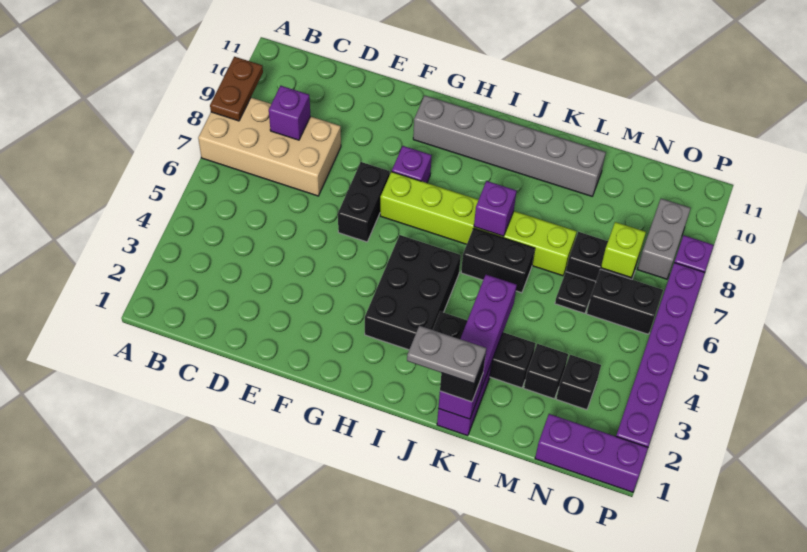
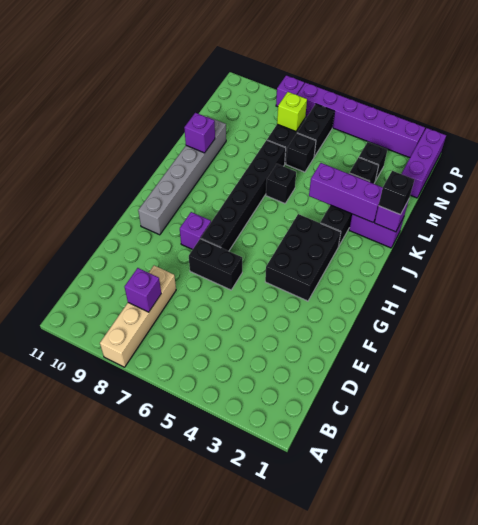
tan brick A7:D8 level 1 -> tan brick A8:D8 level 1
brown plate A8:A9 level 2 -> none
lime brick G7:L7 level 1 -> black brick G7:L7 level 1
black brick H3:I5 level 1 -> black brick G3:I4 level 1
grey plate J1:K1 level 4 -> none
black brick J6:K6 level 1 -> black brick K6 level 1
purple brick J7 level 2 -> purple brick K10 level 2
black plate M6 level 1 -> black brick M6 level 1
grey brick O8:O9 level 1 -> none

